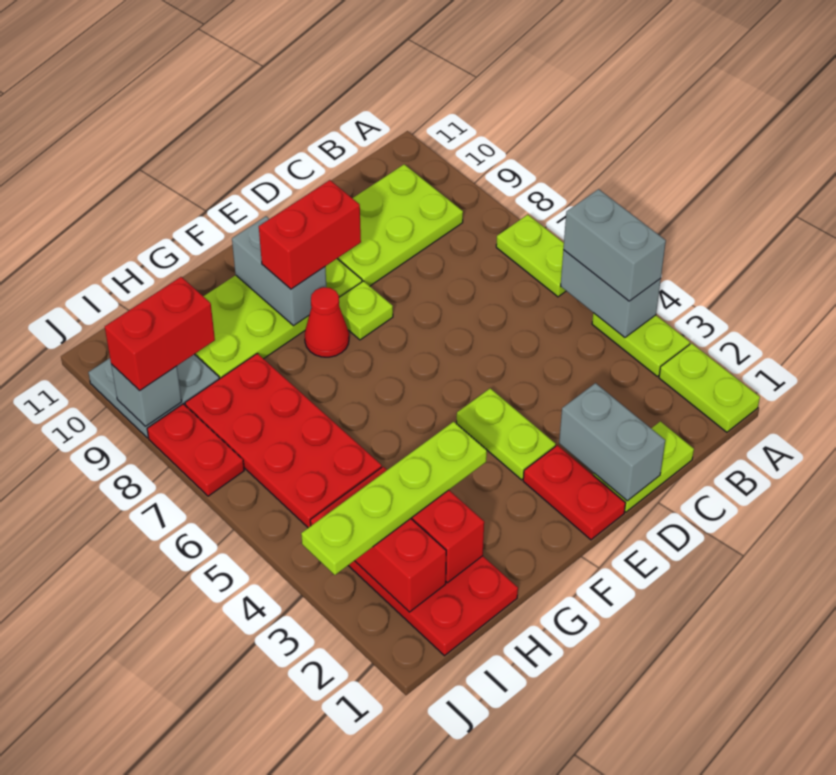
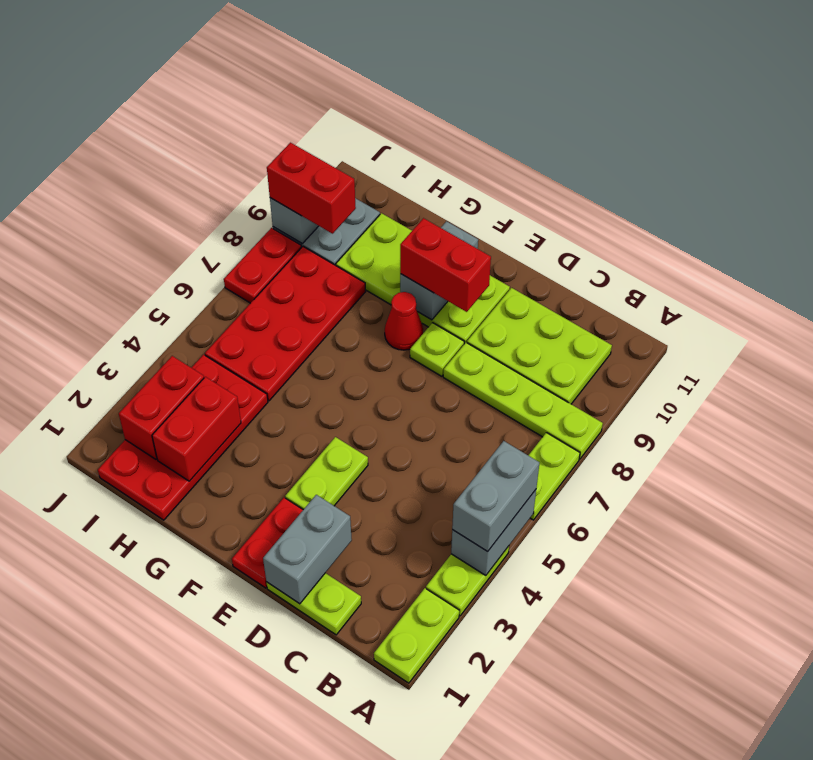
lime plate G3:J3 level 3 -> lime plate A8:D8 level 1

